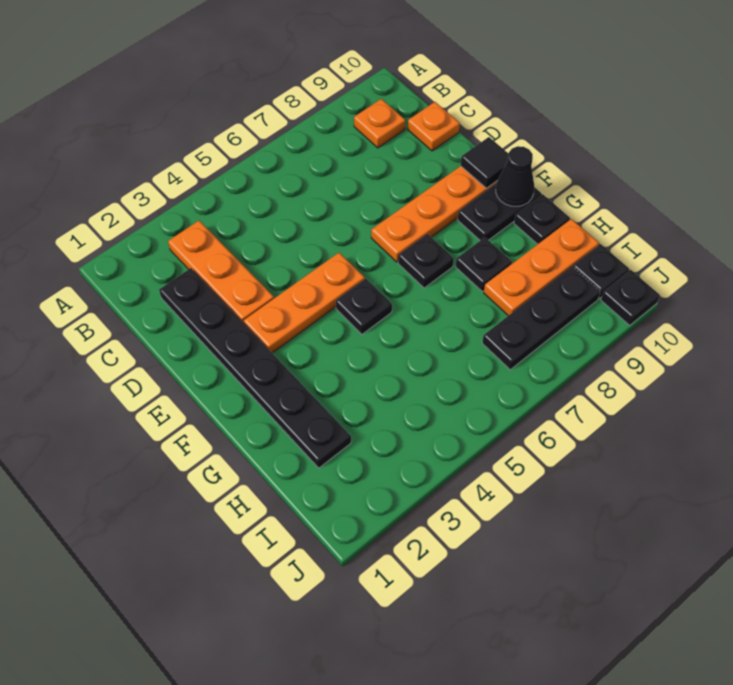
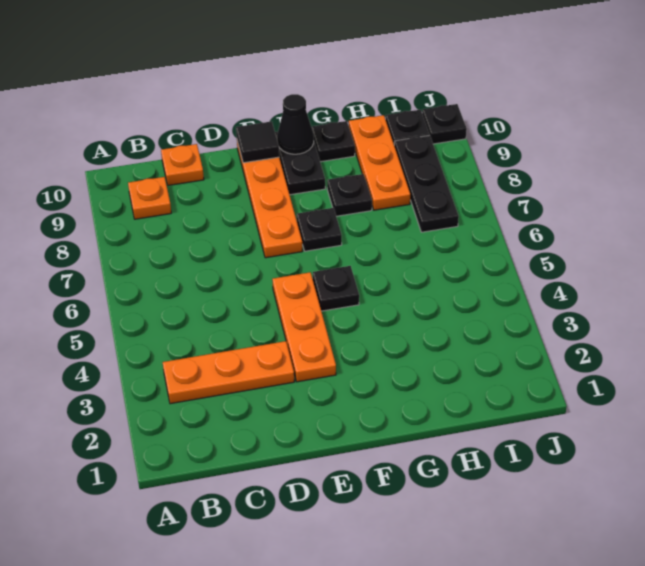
black plate C2:H2 level 1 -> none

